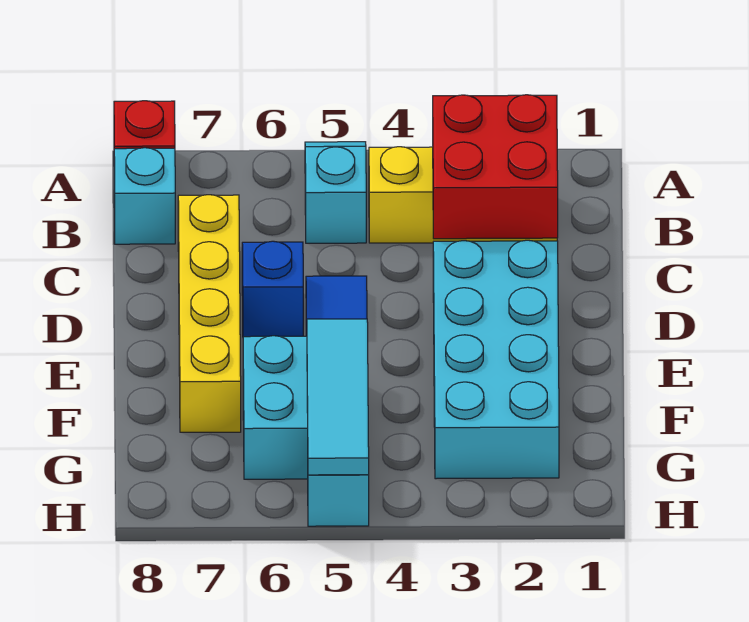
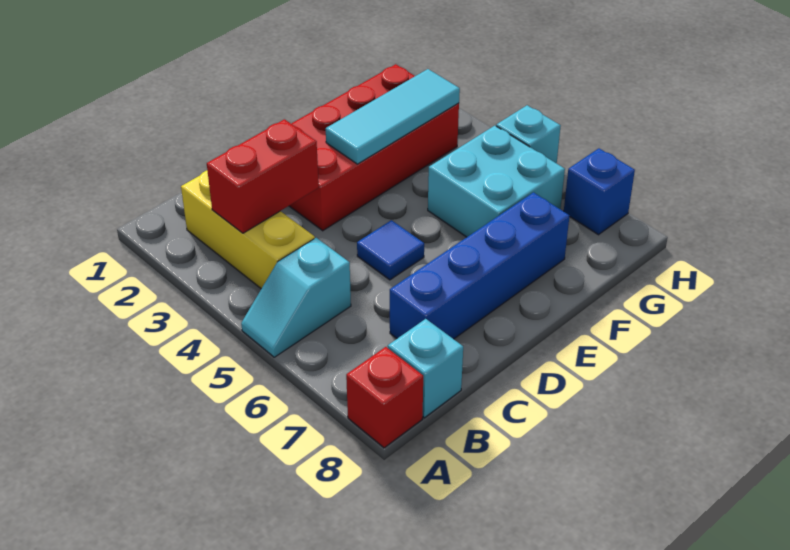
red brick B2:C3 level 2 -> red brick B3:C3 level 2
yellow brick C7:F7 level 1 -> blue brick C7:F7 level 1
cyan brick D2:G3 level 1 -> red brick D2:G3 level 1
blue brick D6 level 1 -> blue brick H7 level 1
cyan tile F5:H5 level 2 -> cyan tile E3:G3 level 2

